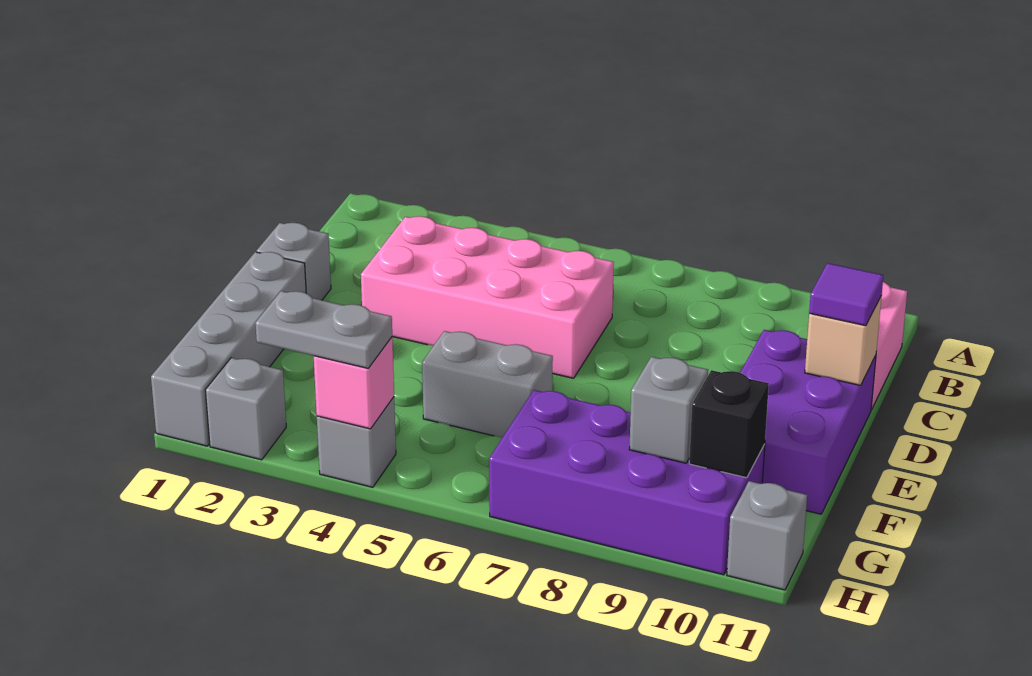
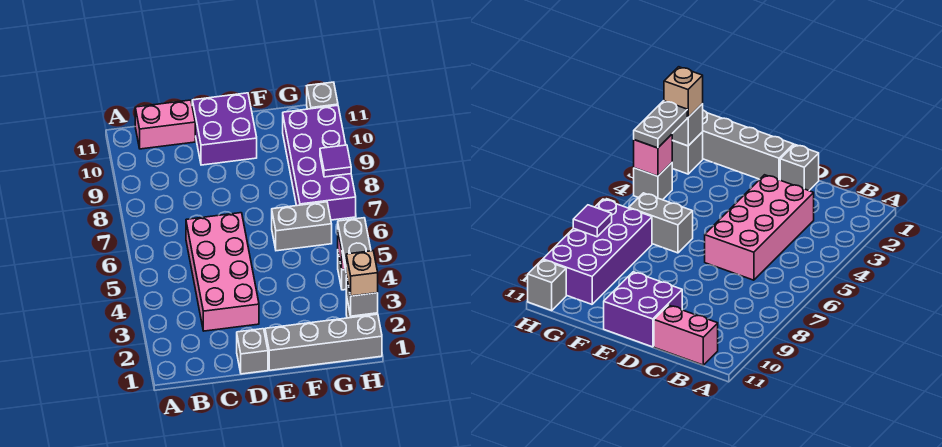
purple brick D10:F11 level 1 -> purple brick D10:E11 level 1
tan brick D11 level 2 -> tan brick H2 level 3
purple tile D11 level 3 -> purple tile H8 level 2
grey brick F5:F6 level 1 -> grey brick F6:G6 level 1
grey brick G9 level 2 -> grey brick H2 level 2
black brick G10 level 2 -> none

